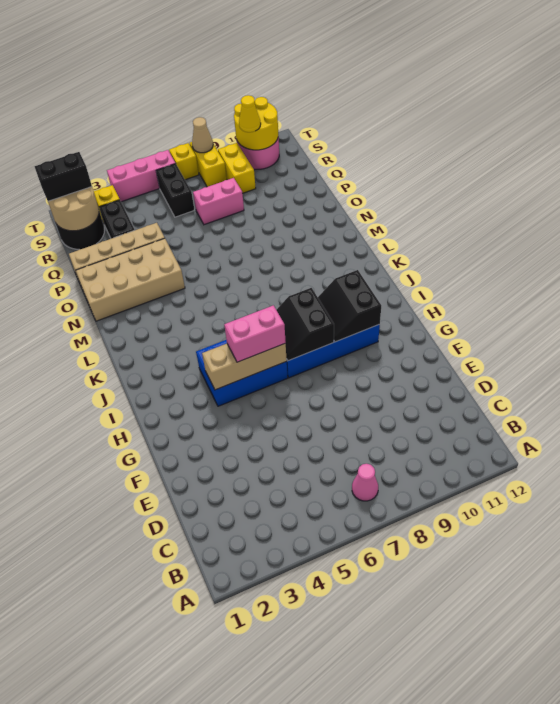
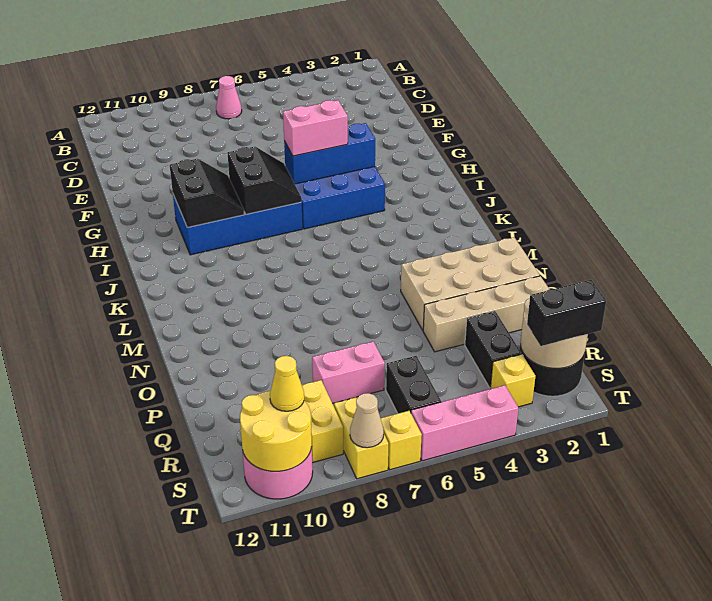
tan brick H4:H6 level 2 -> blue brick H4:H6 level 2

